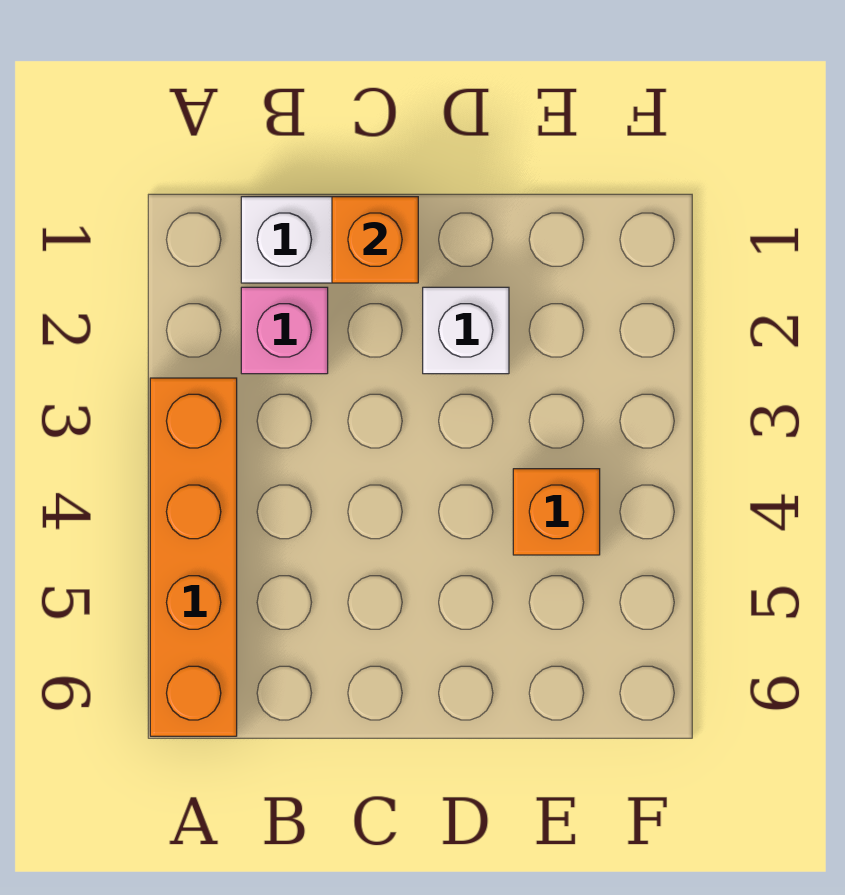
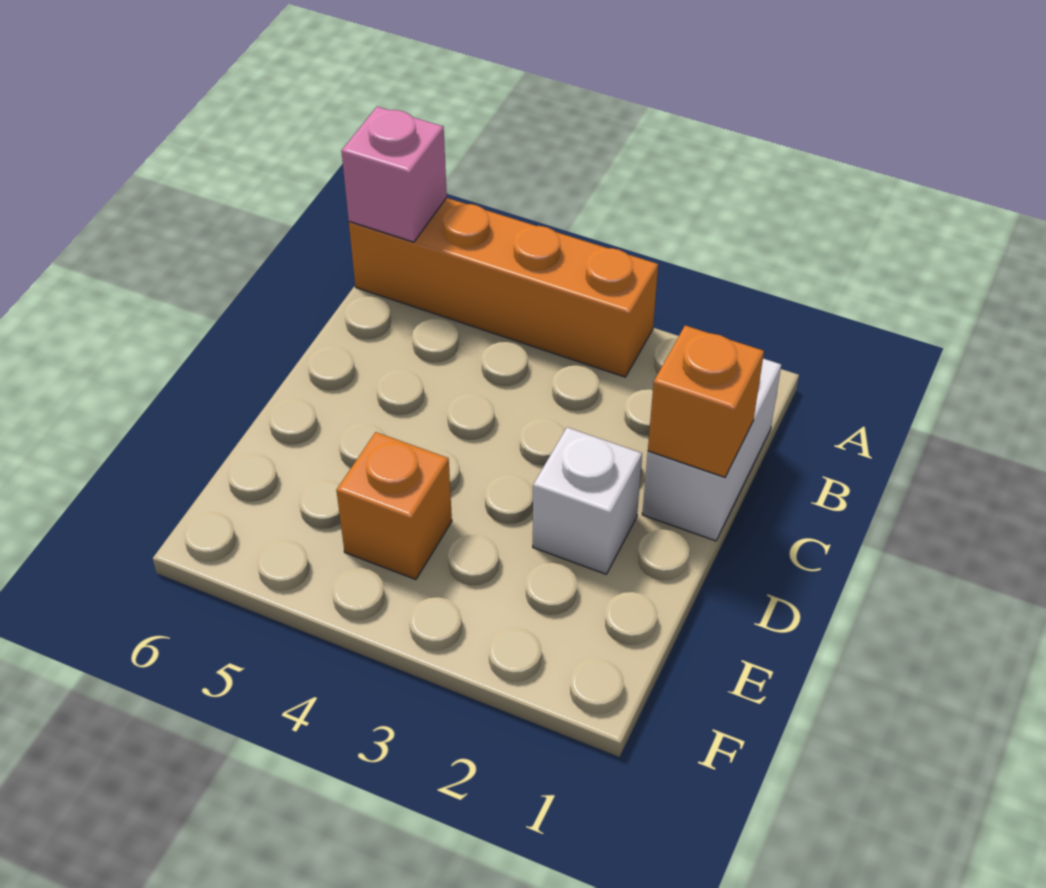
pink brick B2 level 1 -> pink brick A6 level 2

